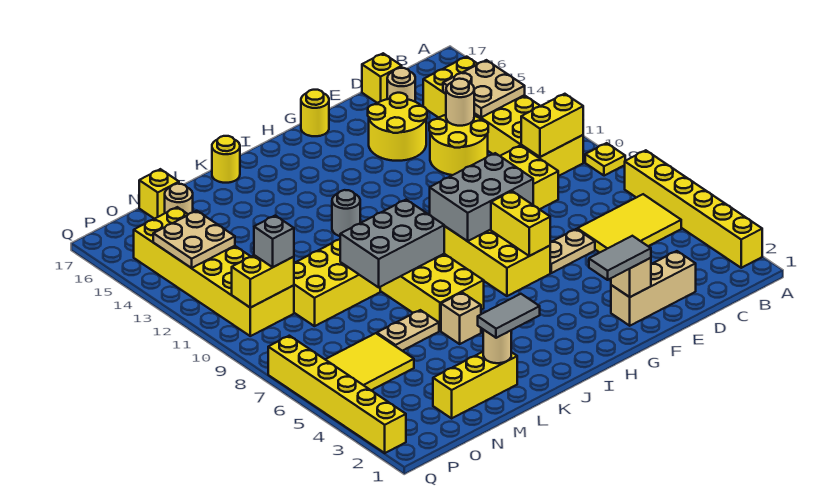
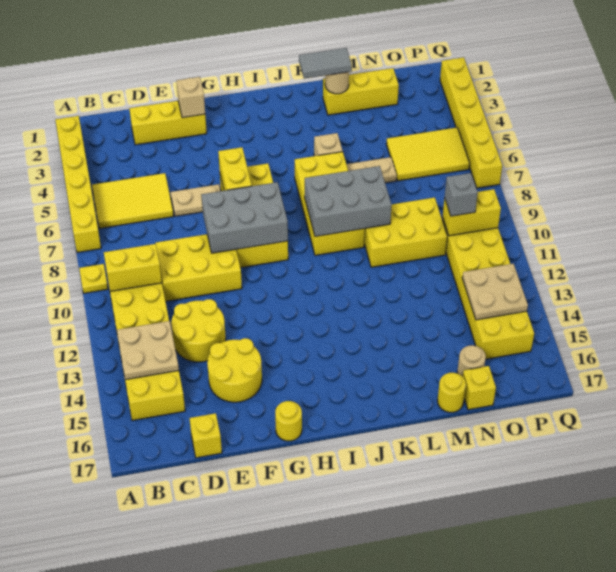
tan brick D2:F2 level 1 -> yellow brick D2:F2 level 1
tan round brick D13 level 2 -> none
tan round brick D16 level 1 -> none
grey tile F2:G2 level 3 -> none
grey round brick J12 level 1 -> none
yellow round brick K17 level 1 -> yellow round brick M17 level 1

